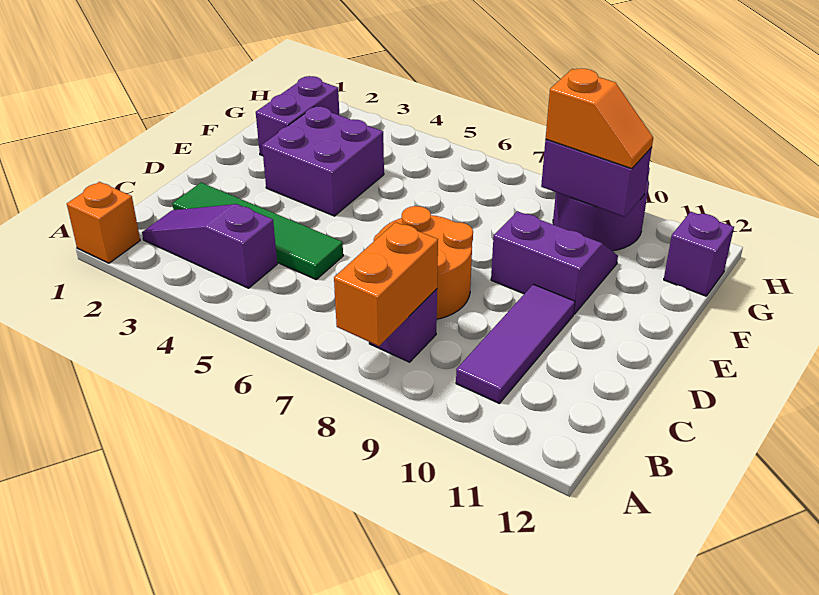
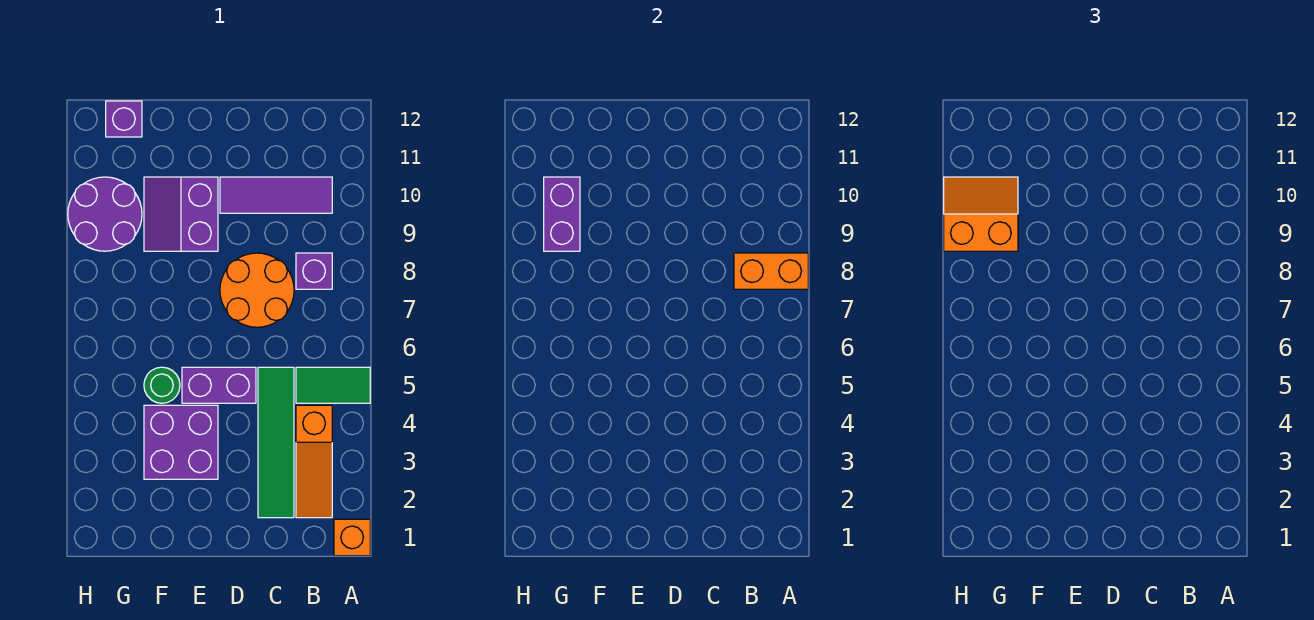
none -> green tile A5:B5 level 1
purple slope B2:B4 level 1 top 4 -> orange slope B2:B4 level 1 top 4
purple brick F2:G2 level 1 -> purple brick D5:E5 level 1
none -> green round brick F5 level 1
orange slope G9:G10 level 3 top 9 -> orange slope G9:H10 level 3 top 9

